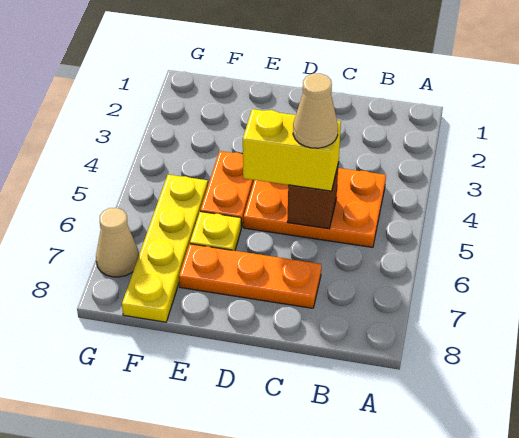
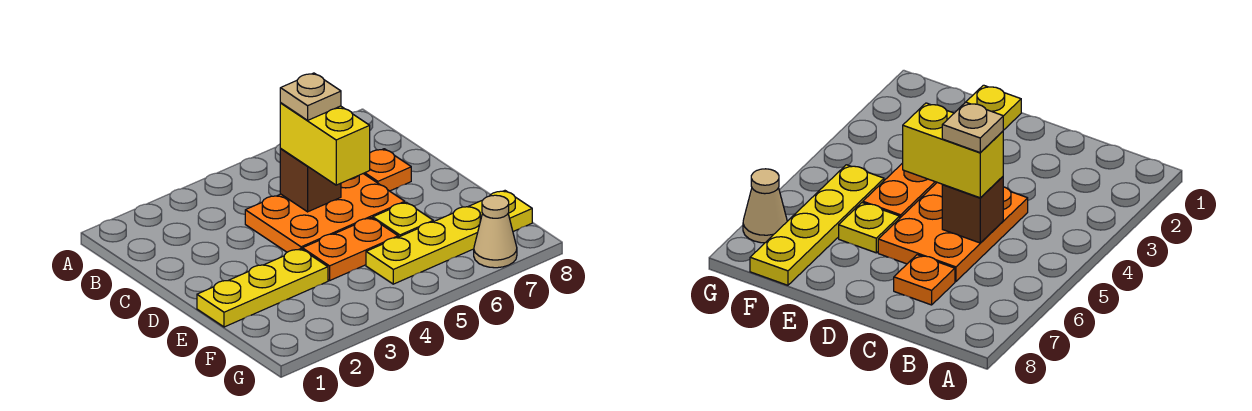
orange plate B4:D5 level 1 -> orange plate C4:D6 level 1
tan cone C5 level 4 -> tan plate C5 level 4
orange plate C7:E7 level 1 -> orange plate C7 level 1
none -> yellow plate E1:E3 level 1

